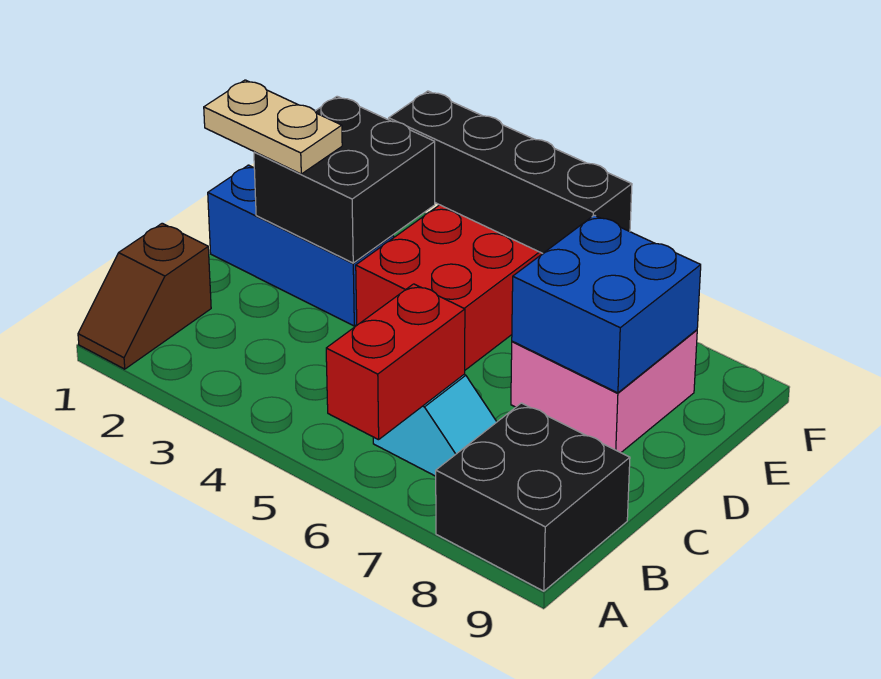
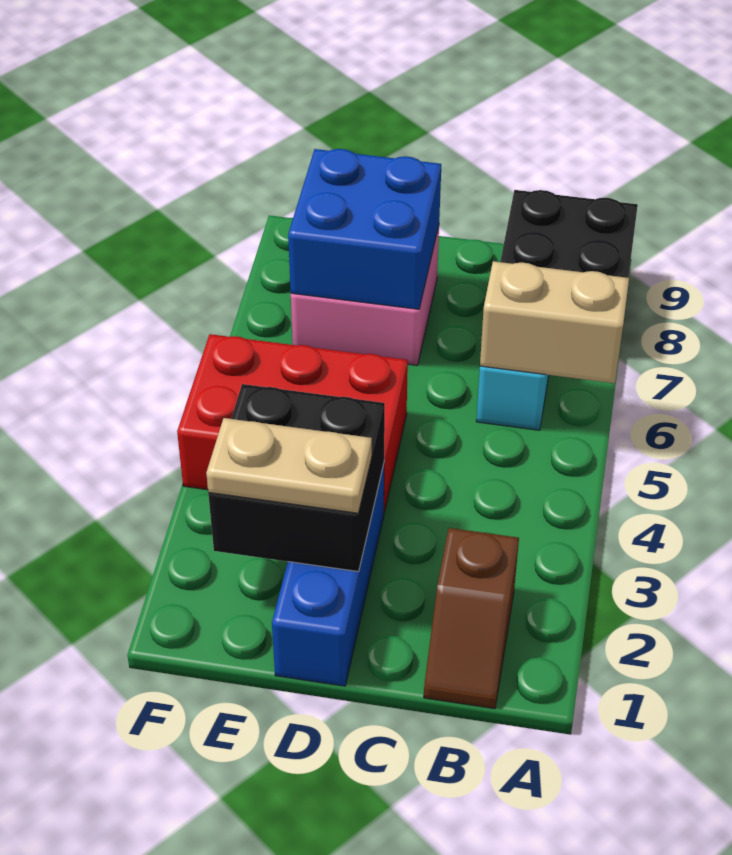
brown slope A1:B1 level 1 top B -> brown slope B1:B2 level 1 top 2
red brick A6:B6 level 2 -> tan brick A6:B6 level 2
tan plate D1:D2 level 3 -> tan plate D2:E2 level 3
black brick F3:F6 level 2 -> none

